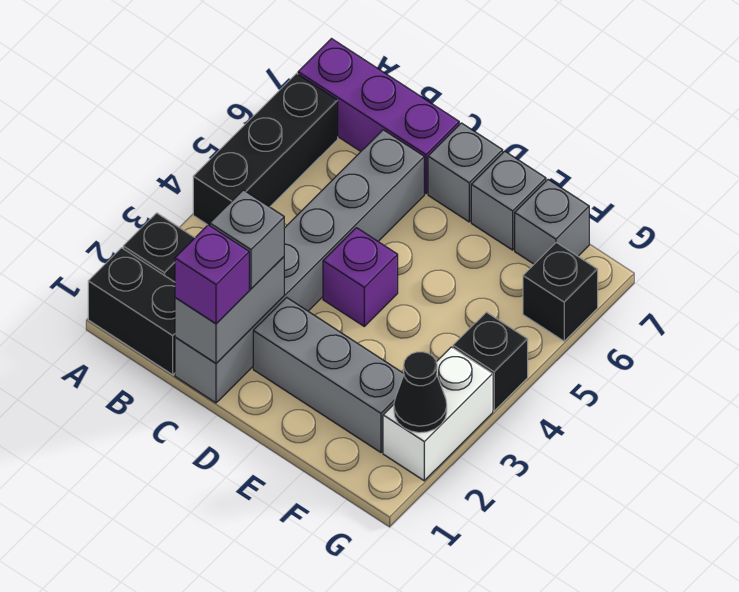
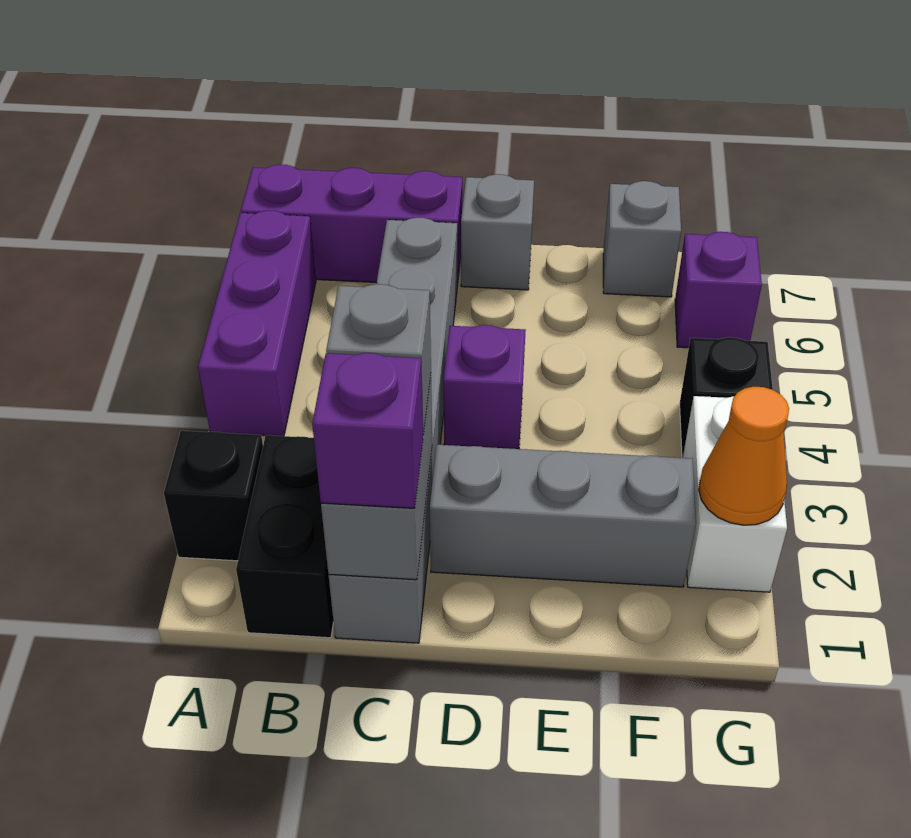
black brick A1:B1 level 1 -> black brick B1:B2 level 1
black brick A4:A6 level 1 -> purple brick A4:A6 level 1
grey brick E7 level 1 -> none
black cone G2 level 2 -> orange cone G2 level 2
black brick G6 level 1 -> purple brick G6 level 1

